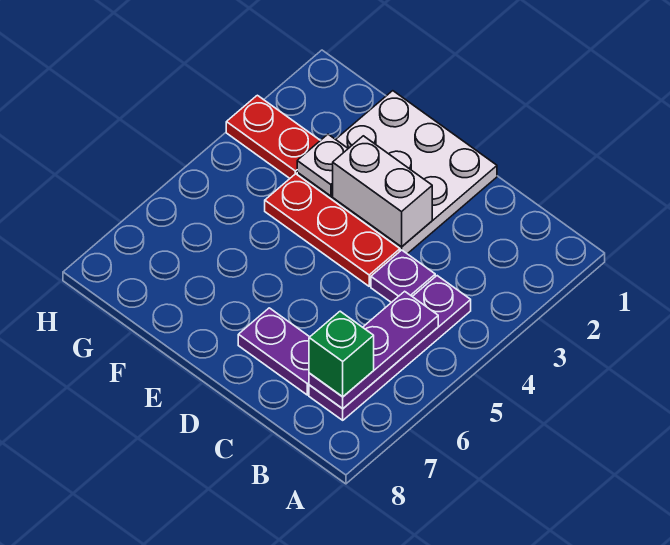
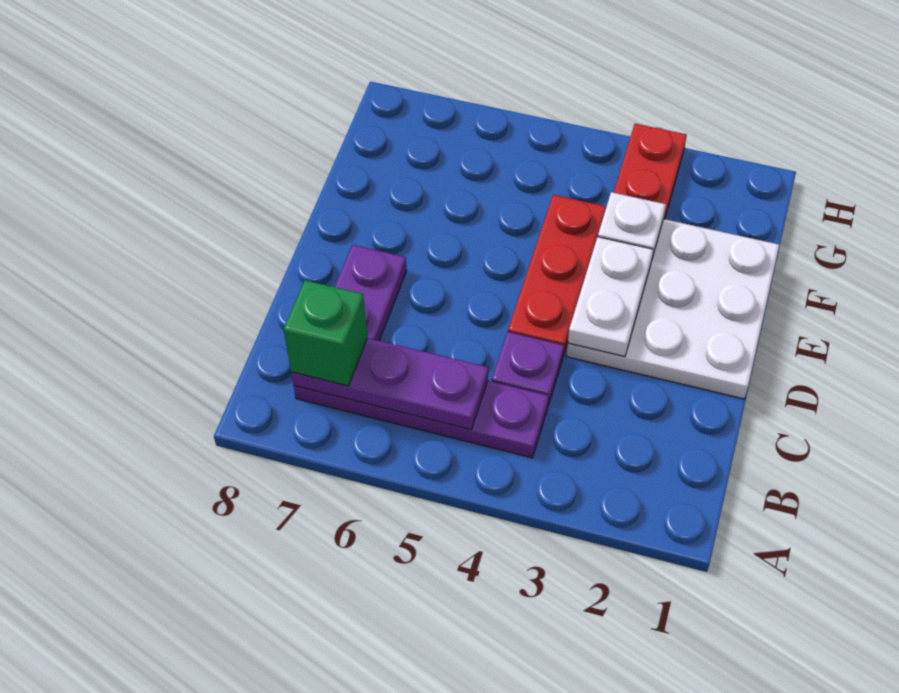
white brick D3:E3 level 2 -> white plate D3:E3 level 2

